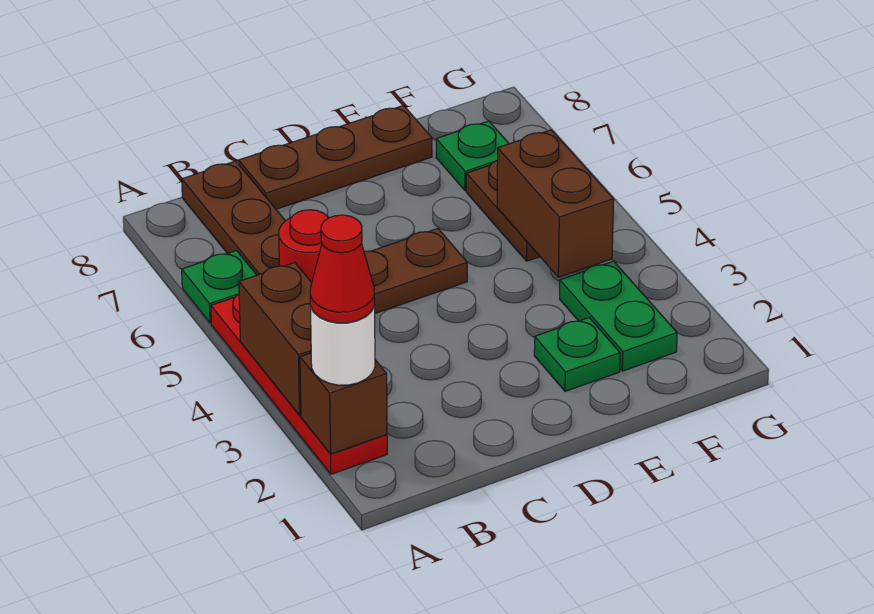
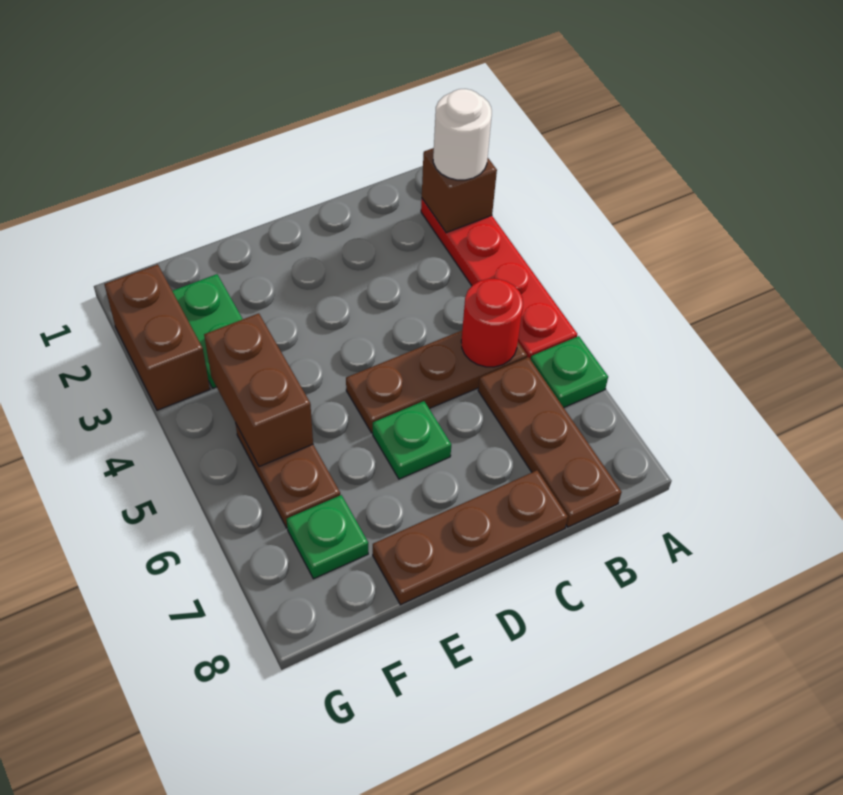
red cone A2 level 4 -> none
brown brick A3:A4 level 2 -> brown brick G2:G3 level 1
green plate E2 level 1 -> green plate D6 level 1

